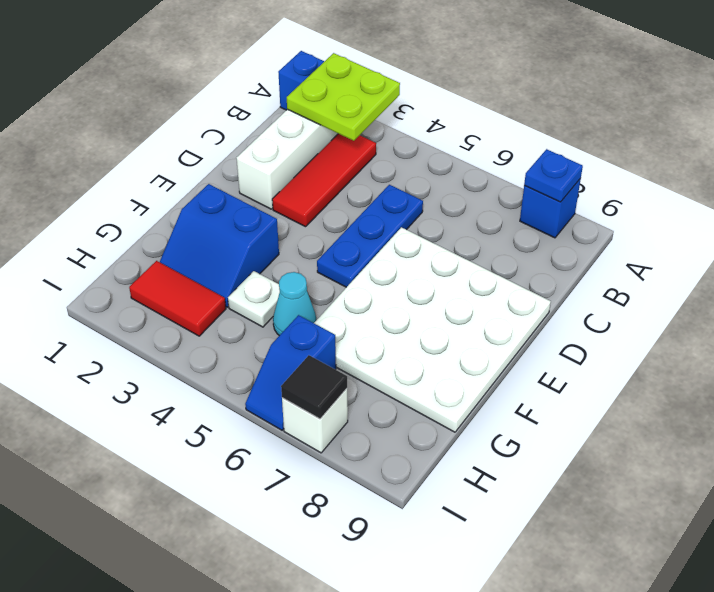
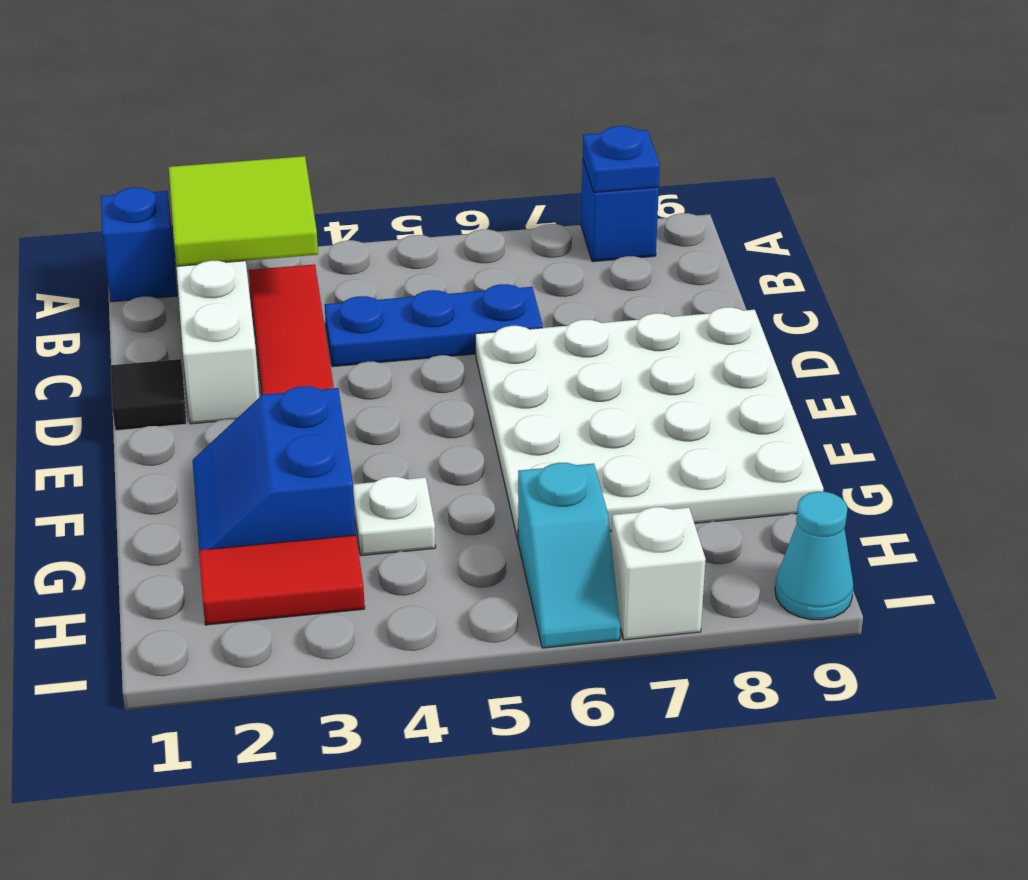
lime plate A2:B3 level 2 -> lime tile A2:B3 level 2
blue plate C5:E5 level 1 -> blue plate C4:C6 level 1
blue slope F2:G3 level 1 top F -> blue slope F2:G3 level 1 top 3
cyan cone G5 level 1 -> cyan cone I9 level 1
blue slope H6:I6 level 1 top H -> cyan slope H6:I6 level 1 top H
black tile I7 level 2 -> black tile D1 level 1

